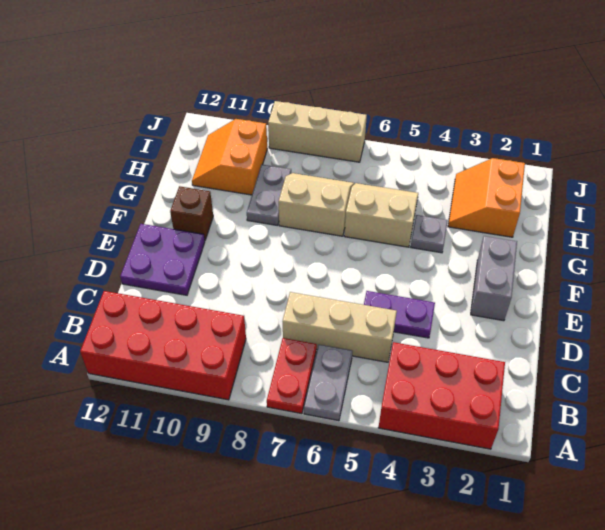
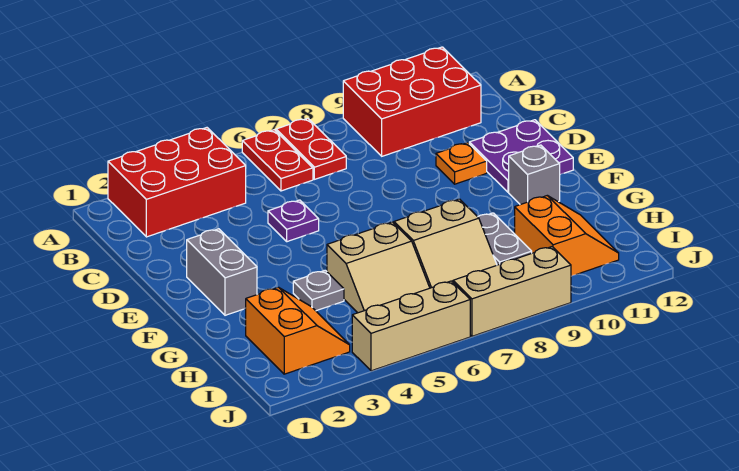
grey plate A6:B6 level 1 -> red plate A6:B6 level 1
red brick A9:B12 level 1 -> red brick A9:B11 level 1
tan brick C5:C7 level 1 -> tan brick J4:J6 level 1
purple plate D4:D5 level 1 -> purple plate D5 level 1
none -> orange plate D10 level 1
brown brick F11 level 1 -> grey brick F11 level 1

